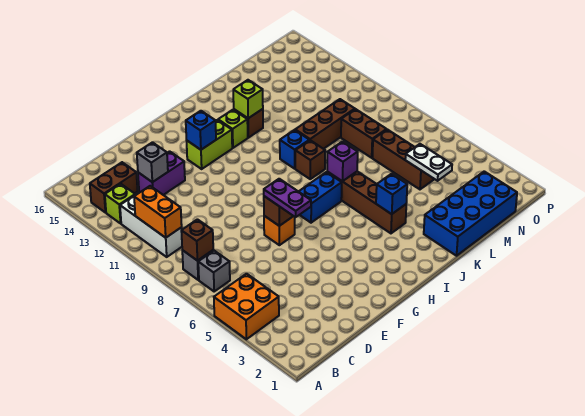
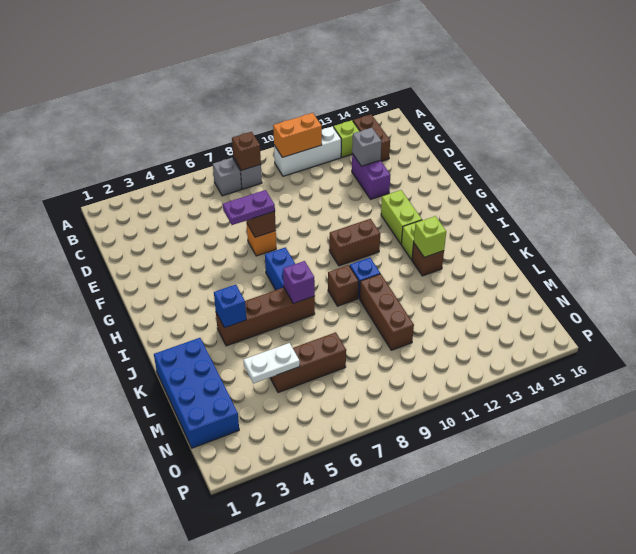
orange brick A4:B5 level 1 -> none
blue brick G13 level 2 -> none
brown brick M8:M9 level 1 -> brown brick H10:H11 level 1

